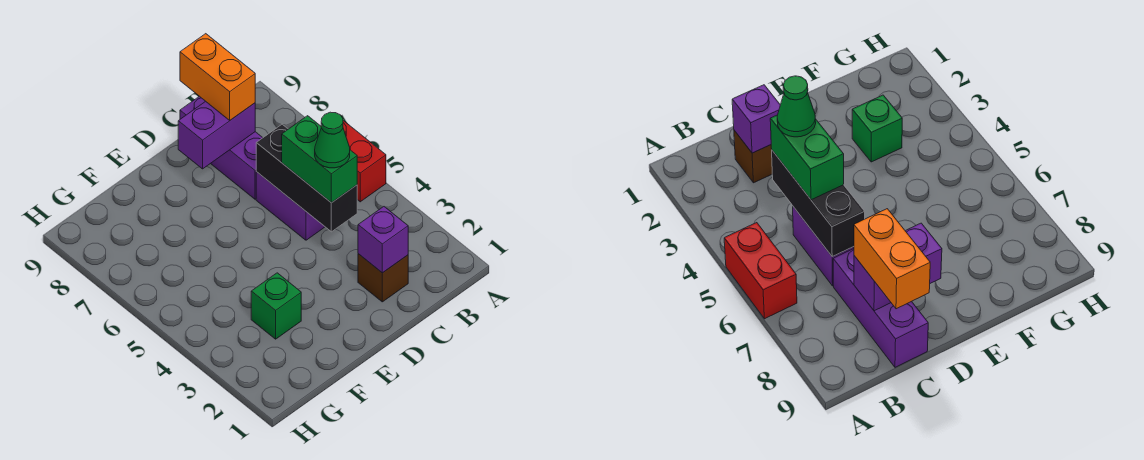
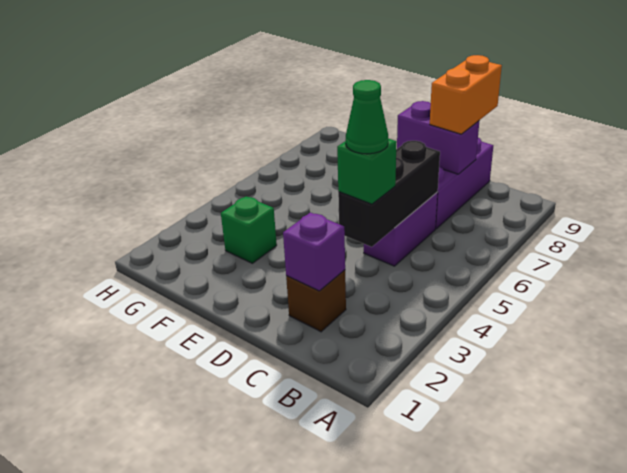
red brick A5:A6 level 1 -> none
green brick C4:C5 level 3 -> green brick C4 level 3

